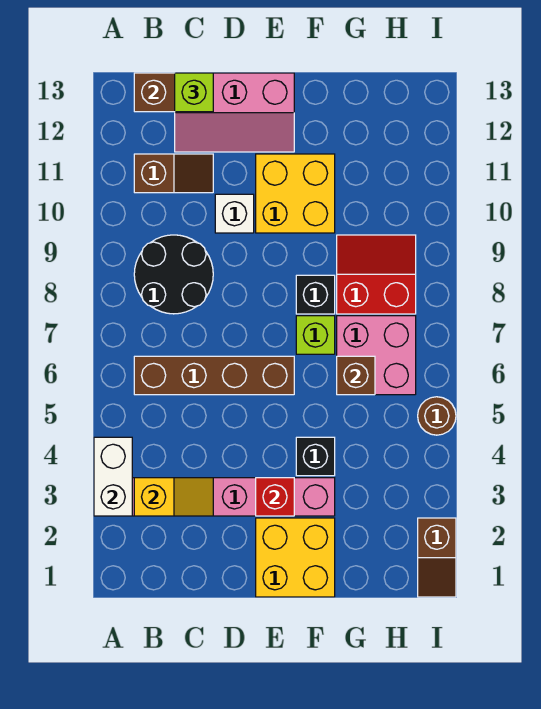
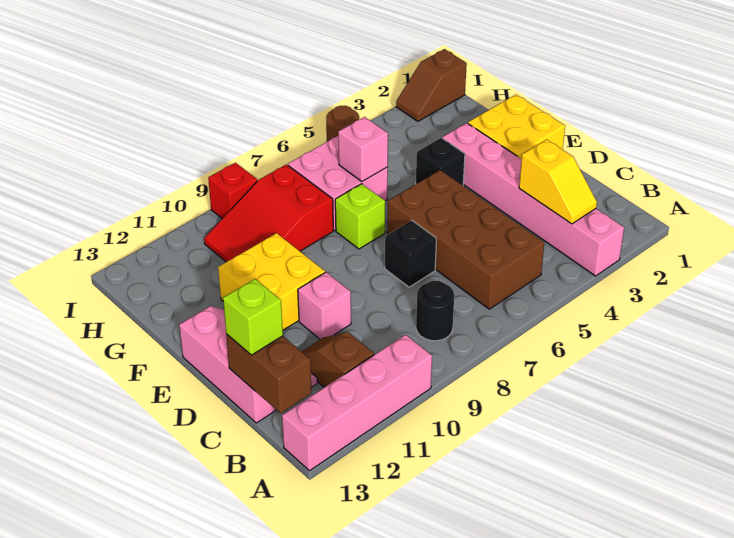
white brick A3:A4 level 2 -> none
none -> pink brick A10:A13 level 1
yellow slope B3:C3 level 2 top B -> yellow slope B3:C3 level 2 top C
brown brick B6:E6 level 1 -> brown brick B5:E6 level 1
black round brick B8:C9 level 1 -> black round brick B8 level 1
white brick D10 level 1 -> pink brick D10 level 1
red brick E3 level 2 -> red brick I9 level 1
black brick F8 level 1 -> black brick D7 level 1
brown brick G6 level 2 -> pink brick G6 level 2
red slope G8:H9 level 1 top 8 -> red slope G8:H10 level 1 top 8
brown slope I1:I2 level 1 top 2 -> brown slope I1:I2 level 1 top 1

